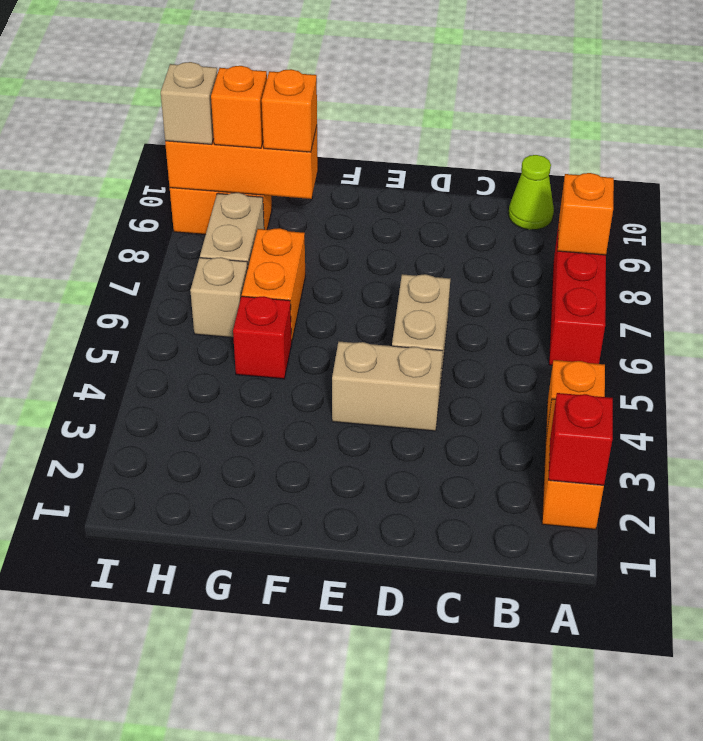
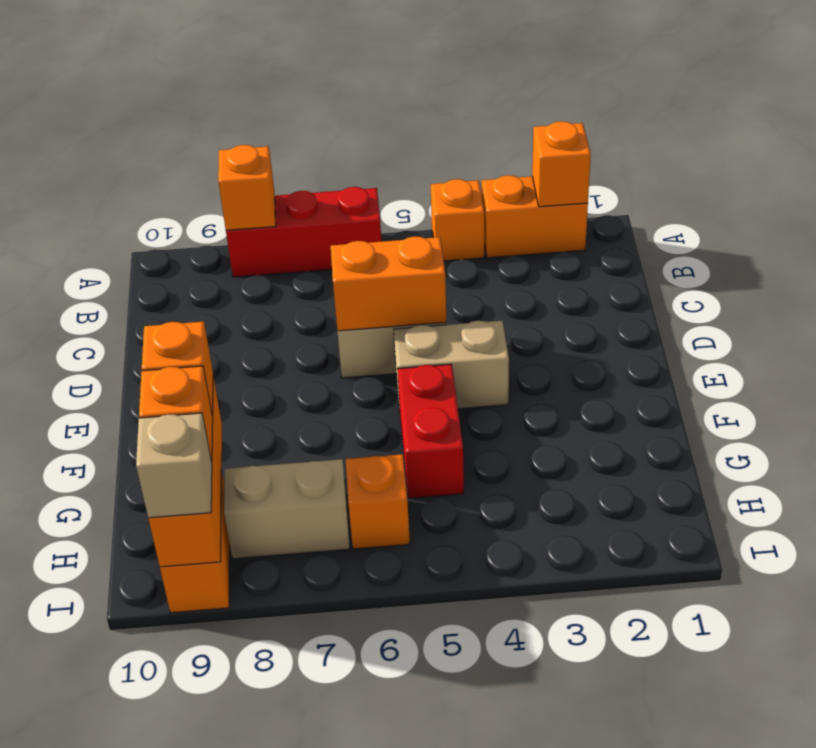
red brick A2 level 2 -> orange brick A2 level 2
lime cone B10 level 1 -> none
tan brick D4:E4 level 1 -> tan brick E4:E5 level 1
red brick G5 level 1 -> red brick F5:G5 level 1
orange brick G6:G7 level 1 -> orange brick D5:D6 level 2
tan brick H6 level 1 -> orange brick H6 level 1

